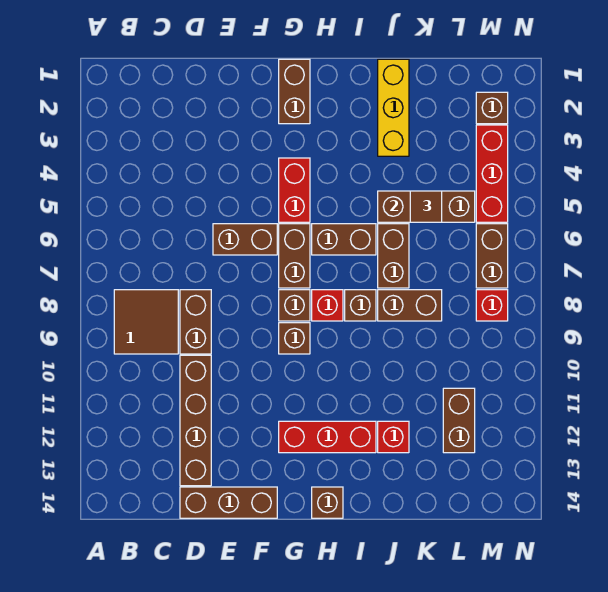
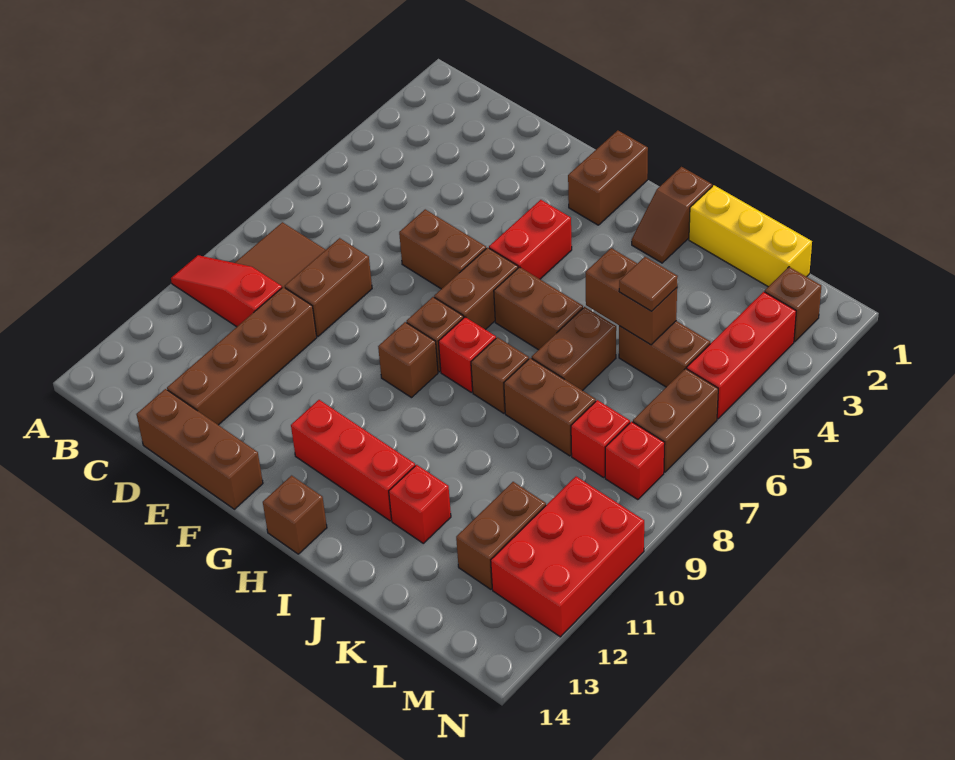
none -> red slope A10:C10 level 1 top C
none -> brown slope I1:I2 level 1 top 1
yellow brick J1:J3 level 1 -> yellow brick J1:L1 level 1
none -> red brick L8 level 1
none -> red brick M10:N12 level 1

